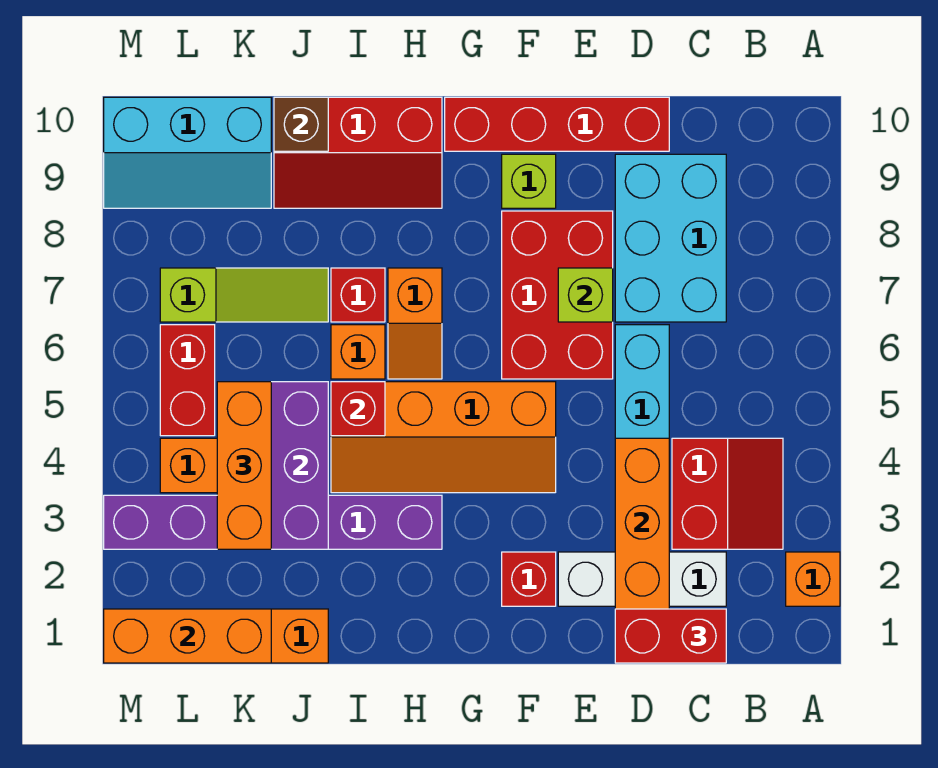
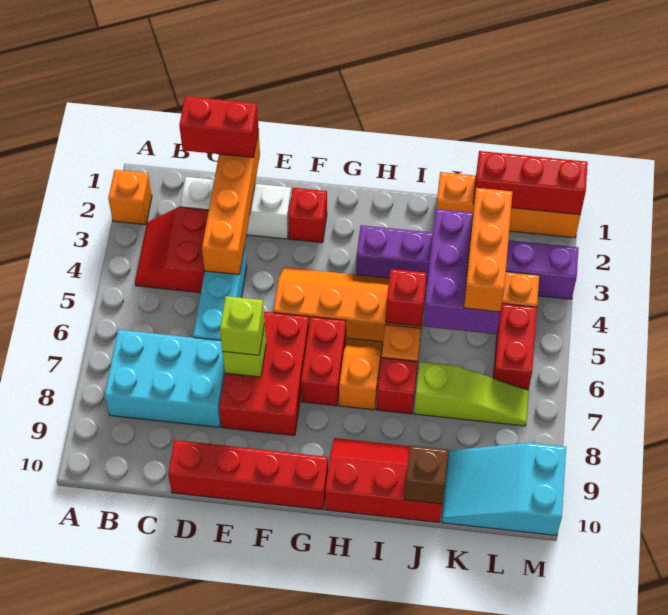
cyan brick C7:D9 level 1 -> cyan brick B7:D8 level 1
lime brick F9 level 1 -> lime brick E7 level 3
none -> red brick G6:G7 level 1
lime slope J7:L7 level 1 top L -> lime slope J7:L7 level 1 top J
orange brick K1:M1 level 2 -> red brick K1:M1 level 2
cyan slope K9:M10 level 1 top 10 -> cyan slope K9:M10 level 1 top M

